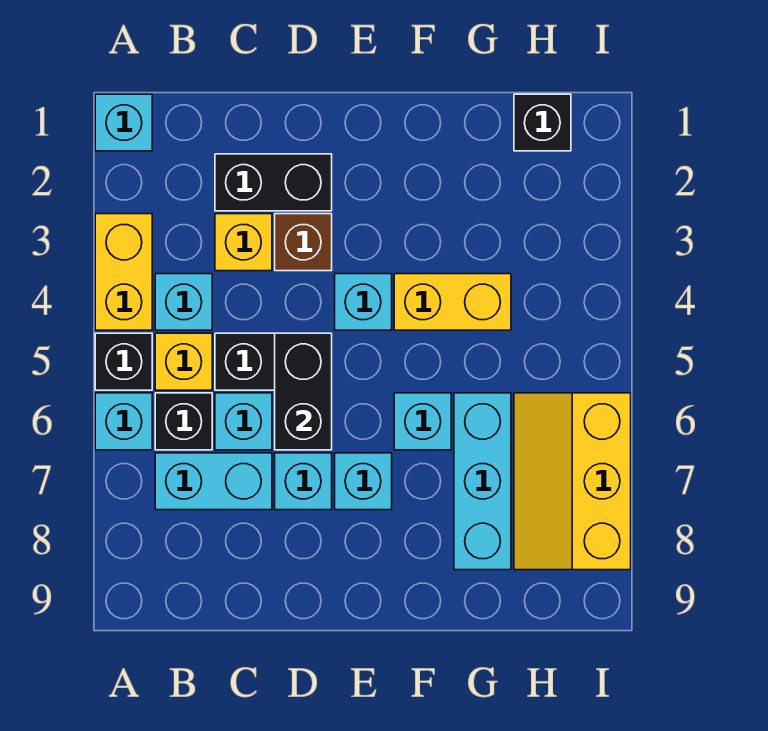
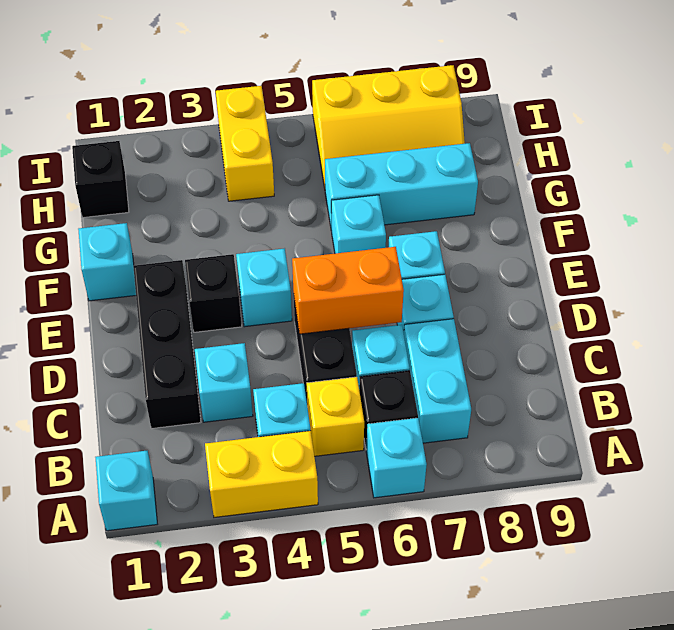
black brick A5 level 1 -> black brick E3 level 1
black brick C2:D2 level 1 -> black brick C2:E2 level 1
yellow brick C3 level 1 -> cyan brick C3 level 1
brown brick D3 level 1 -> none
black brick D5:D6 level 2 -> orange brick D5:D6 level 2
none -> cyan brick F1 level 1
yellow brick F4:G4 level 1 -> yellow brick H4:I4 level 1

